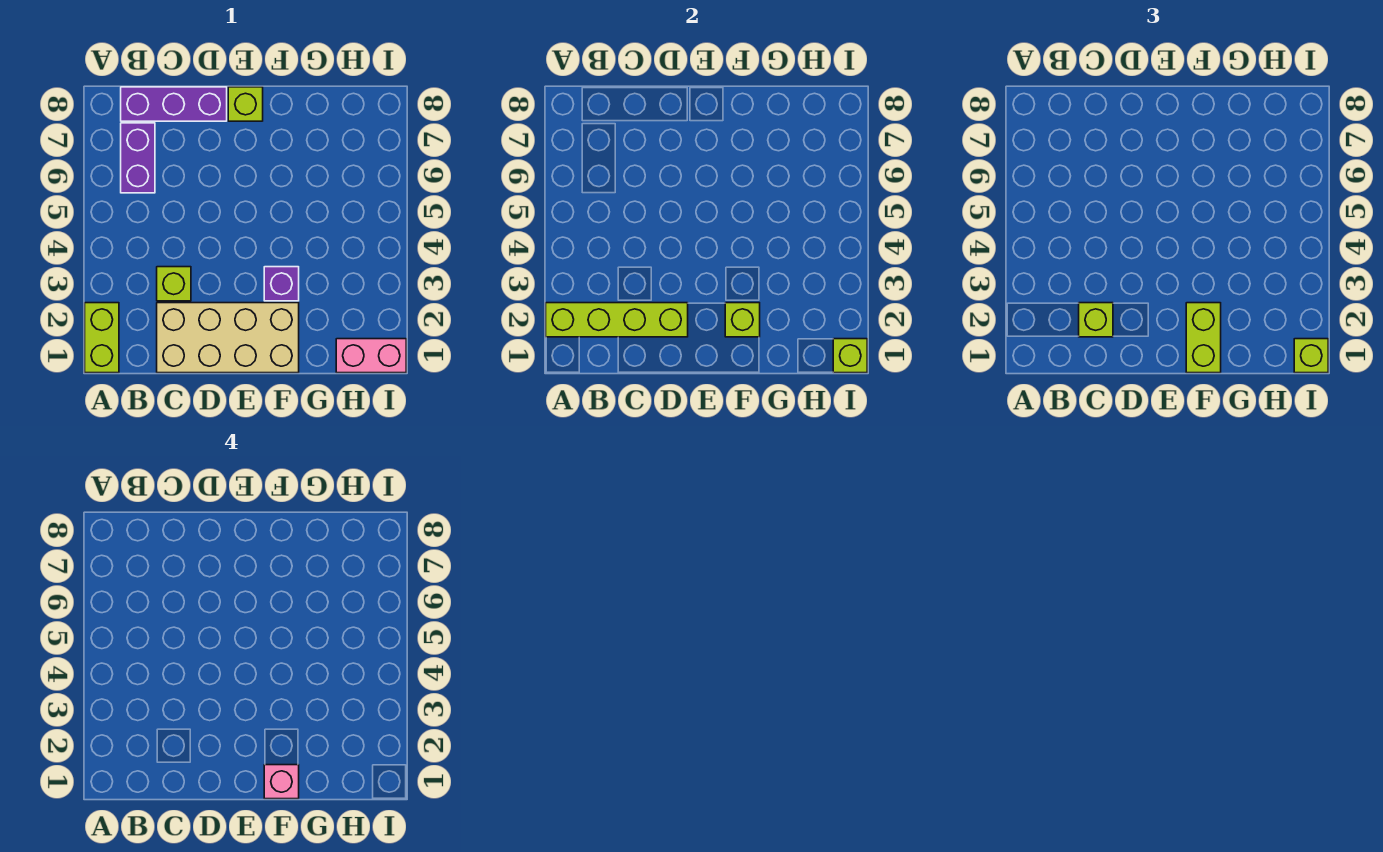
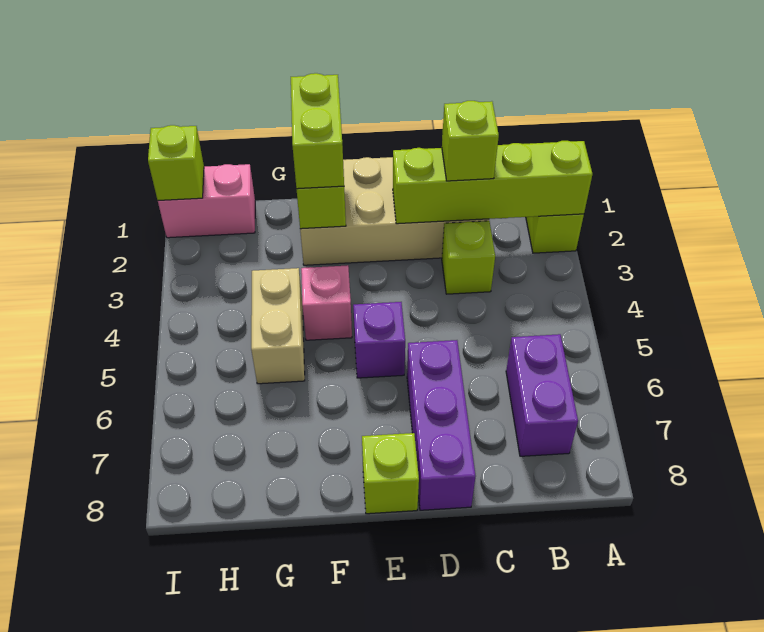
purple brick B8:D8 level 1 -> purple brick D6:D8 level 1
pink brick F1 level 4 -> pink brick F4 level 1
purple brick F3 level 1 -> purple brick E5 level 1
none -> tan brick G4:G5 level 1
lime brick I1 level 3 -> none

